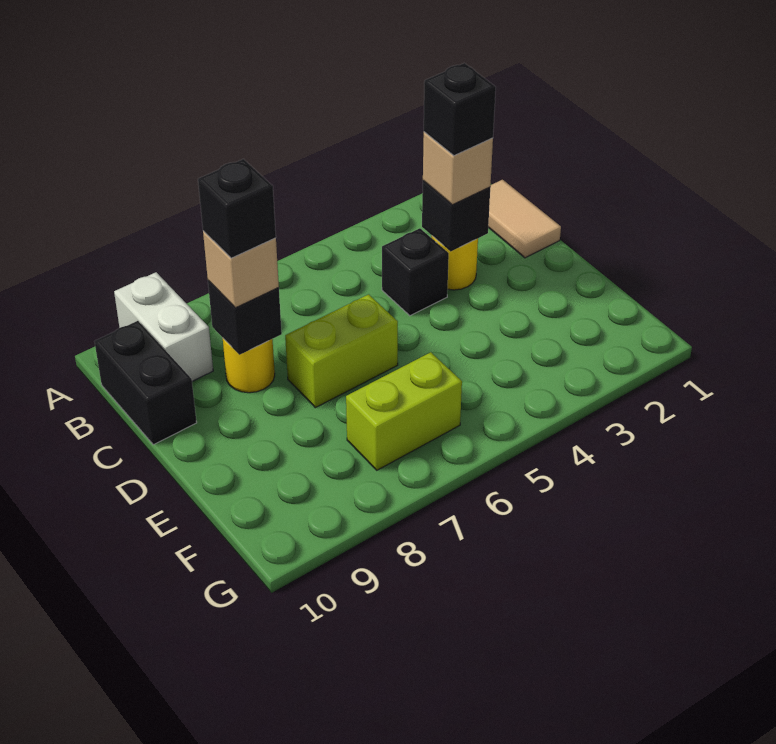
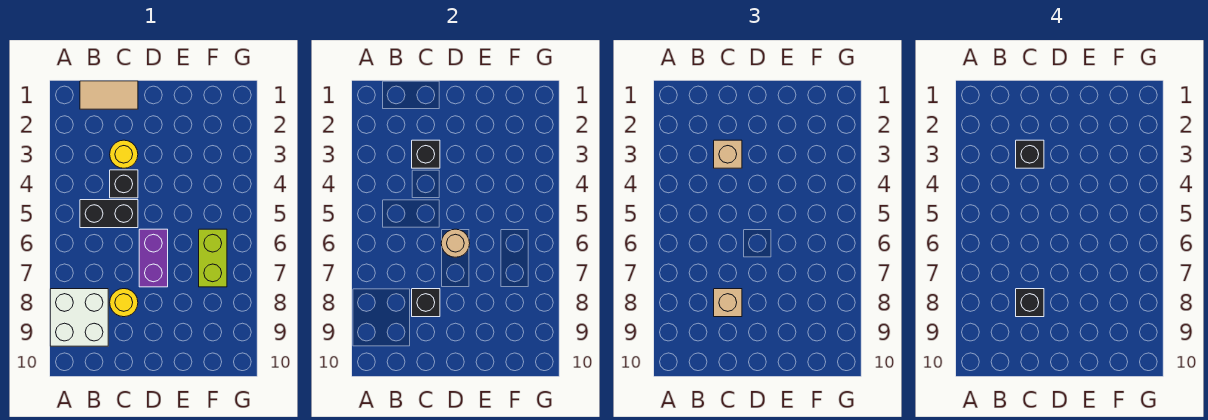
white brick A9:B9 level 1 -> white brick A8:B9 level 1
black brick B10:C10 level 1 -> black brick B5:C5 level 1
lime brick D6:D7 level 1 -> purple brick D6:D7 level 1
none -> tan round brick D6 level 2

